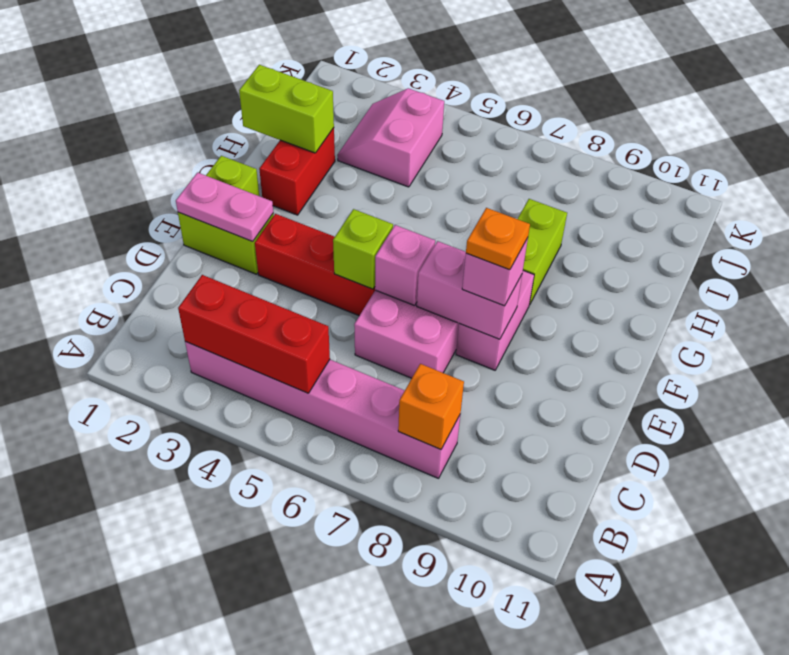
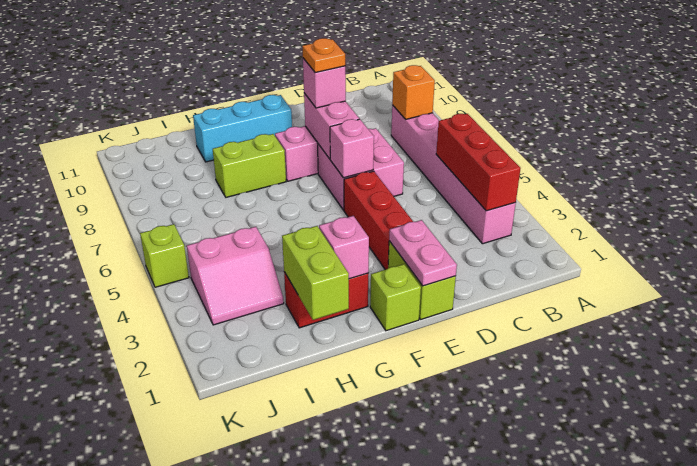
lime brick E5 level 2 -> lime brick K5 level 1
none -> cyan brick F10:H10 level 1
none -> pink brick G2 level 2

